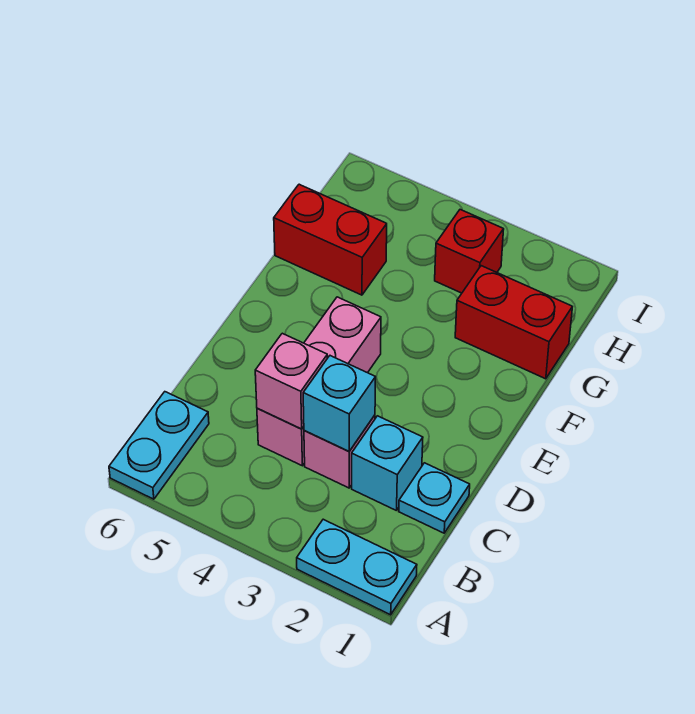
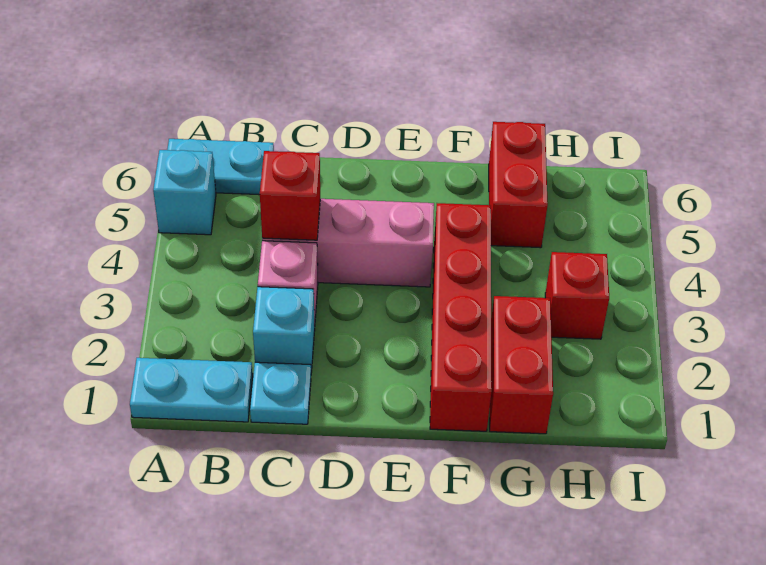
cyan plate A1:A2 level 1 -> cyan plate A1:B1 level 1
cyan brick C3 level 2 -> cyan brick A5 level 1
pink brick C4 level 2 -> red brick C4 level 2
none -> red brick F1:F4 level 1

